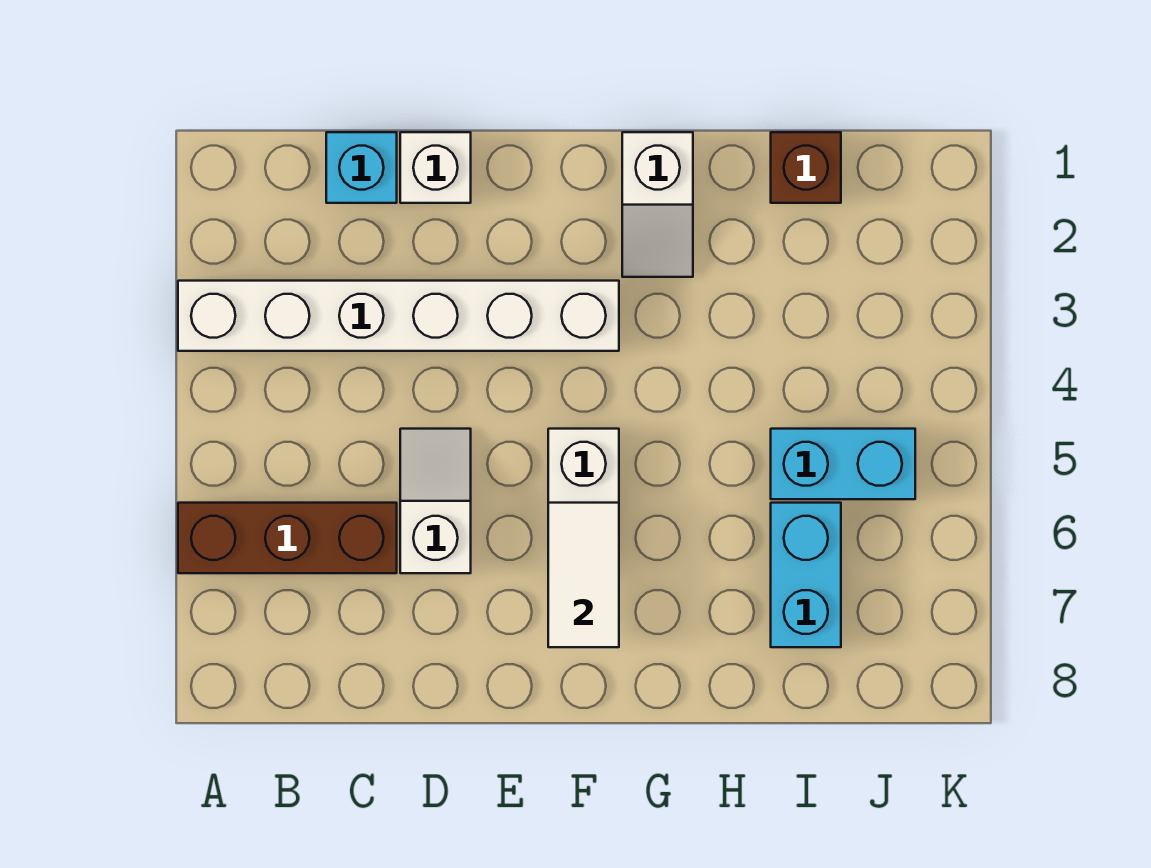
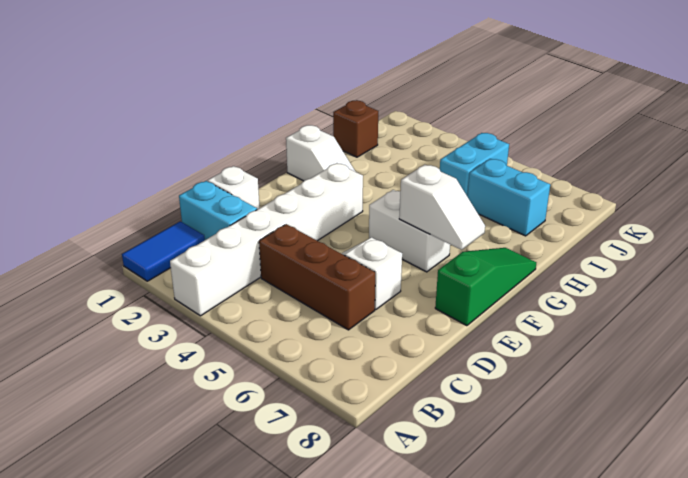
none -> blue tile A1:B1 level 1
brown brick A6:C6 level 1 -> brown brick C4:C6 level 1
cyan brick C1 level 1 -> cyan brick C1:C2 level 1
none -> green slope E8:G8 level 1 top E
white tile F6:F7 level 2 -> white slope F6:F7 level 2 top 6

